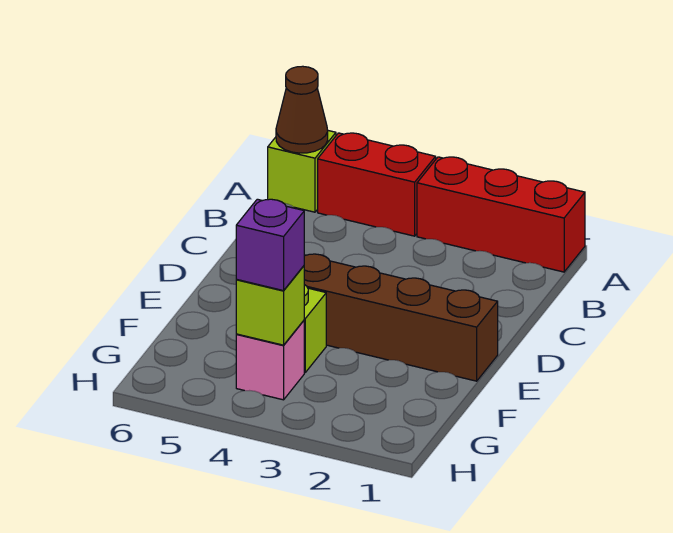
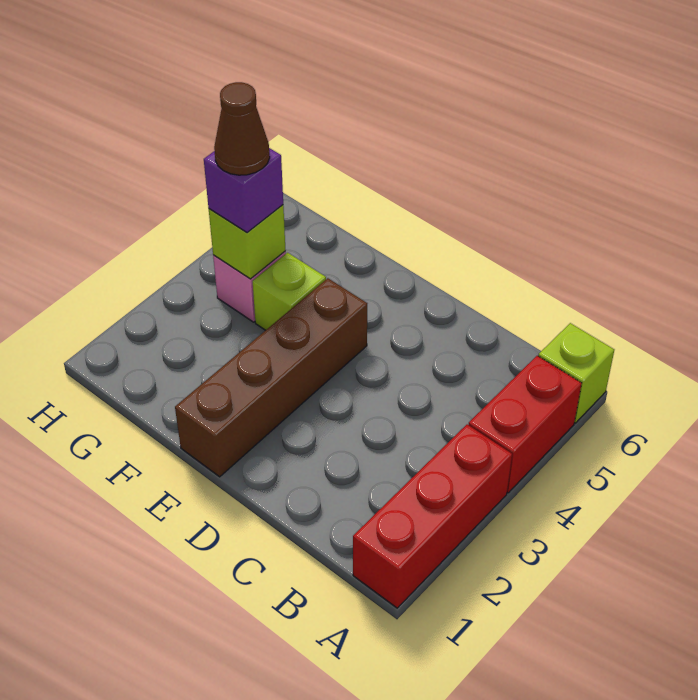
brown cone A6 level 2 -> brown cone G4 level 4

